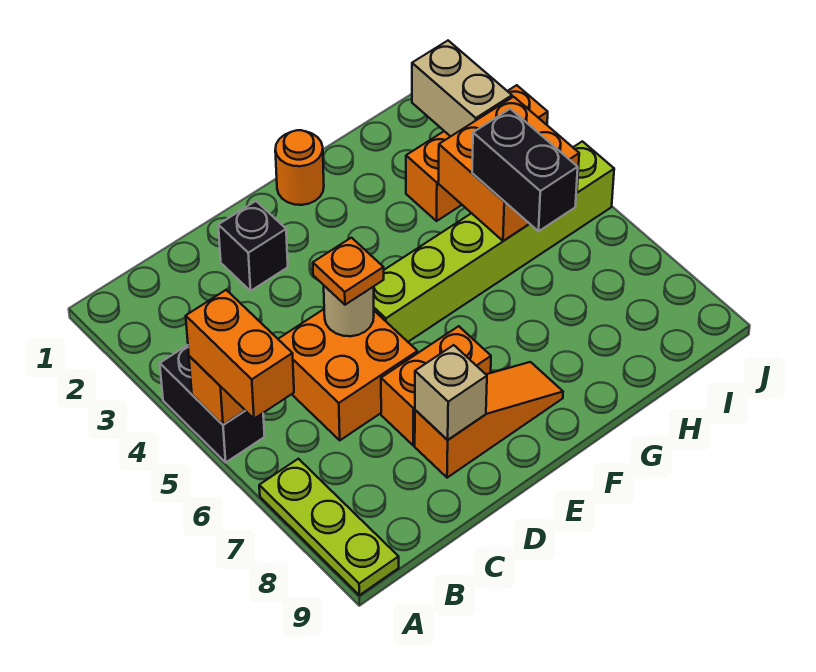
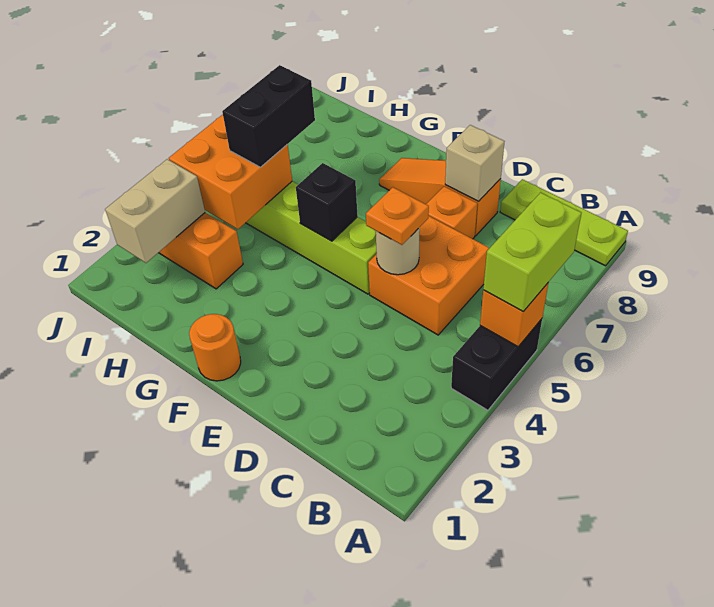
orange brick A5:A6 level 3 -> lime brick A5:A6 level 3
lime plate A7:A9 level 1 -> lime plate A9:C9 level 1
black brick D2 level 1 -> black brick F5 level 2
orange brick D7:E7 level 1 -> orange brick D7 level 1

